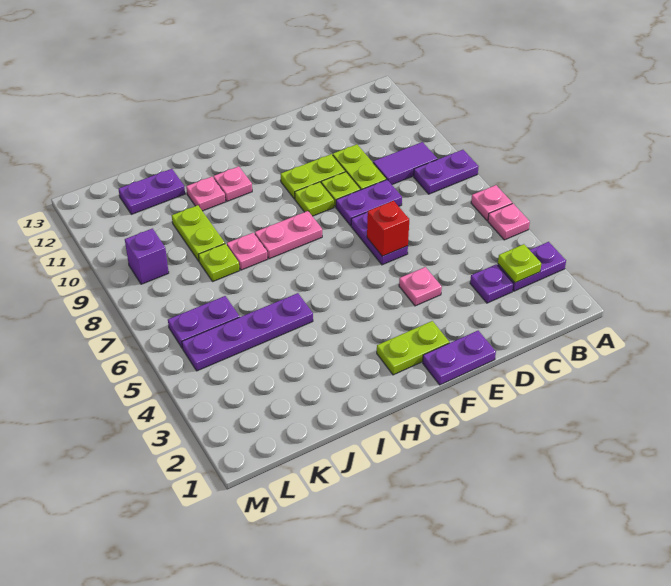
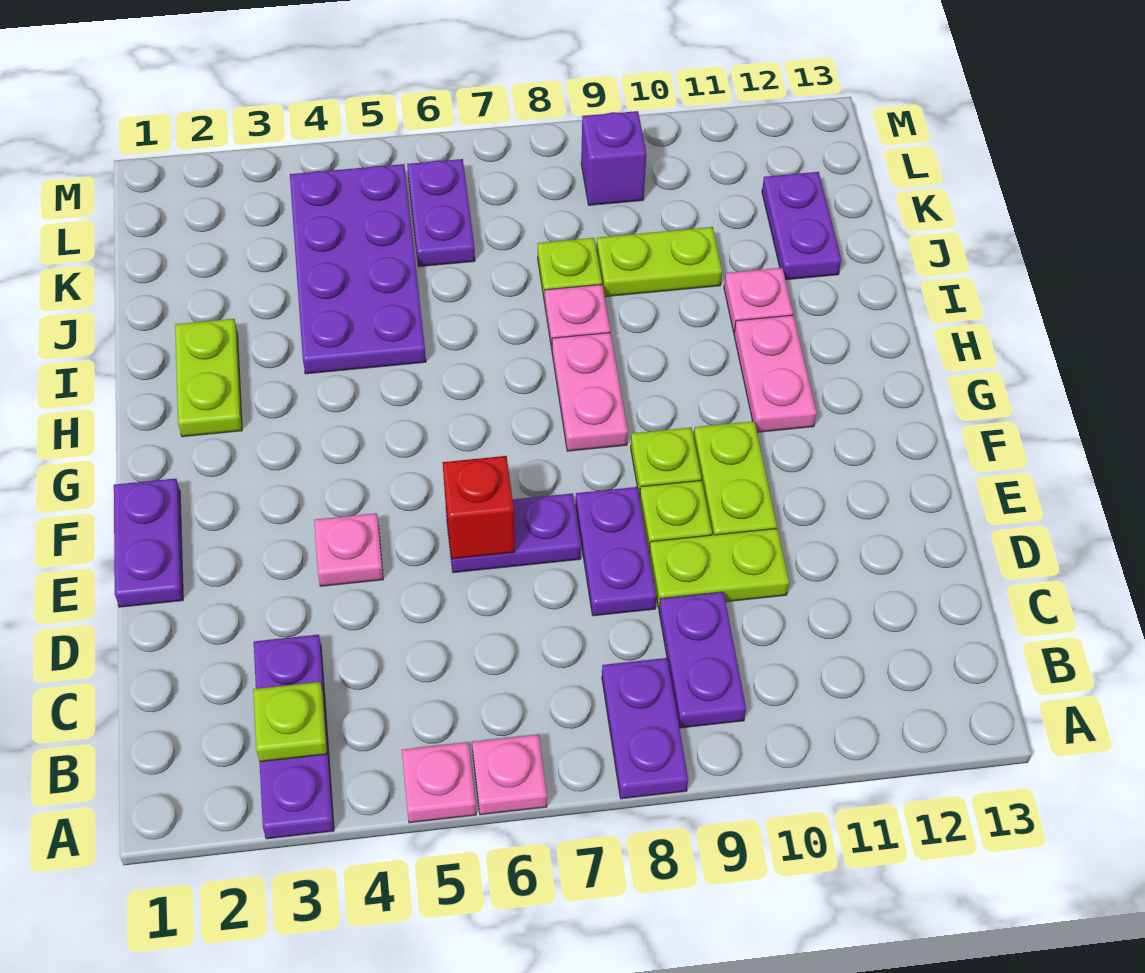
purple tile B9:C9 level 1 -> purple plate B9:C9 level 1
lime plate F2:G2 level 1 -> lime plate H2:I2 level 1
pink plate H11 level 1 -> pink plate G11:H11 level 1
purple plate I5:L5 level 1 -> purple plate I4:L5 level 1

